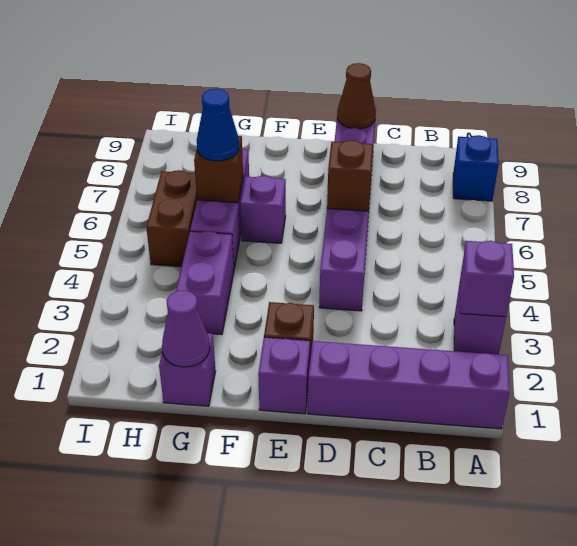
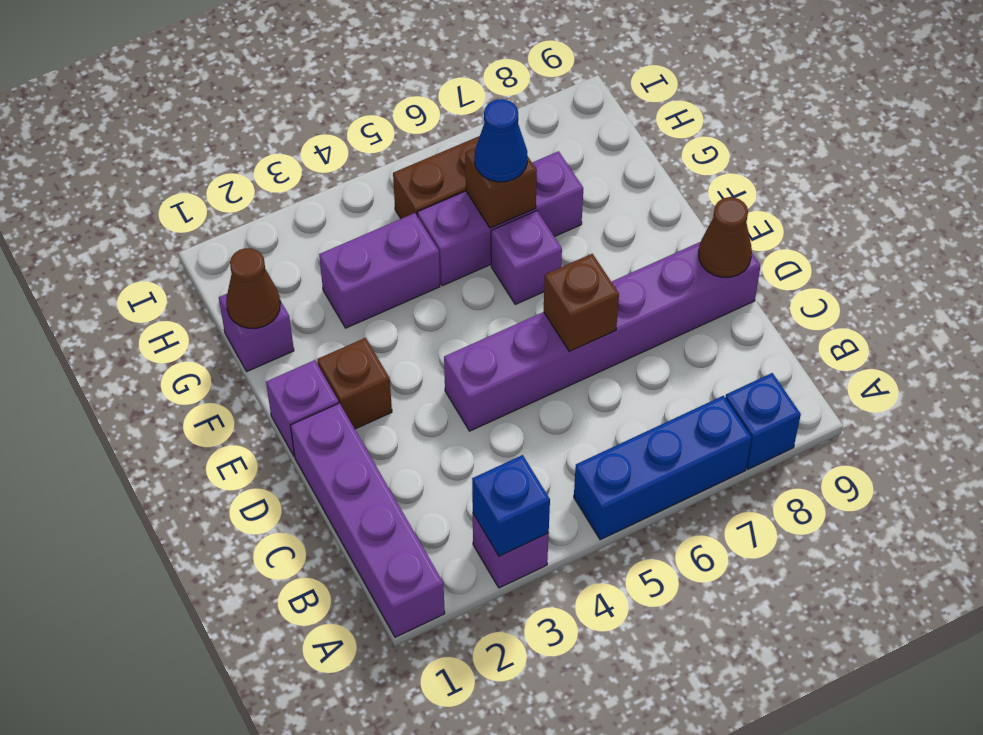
purple brick A3 level 2 -> blue brick A3 level 2
none -> blue brick A5:A7 level 1
purple cone G1 level 2 -> brown cone G1 level 2

